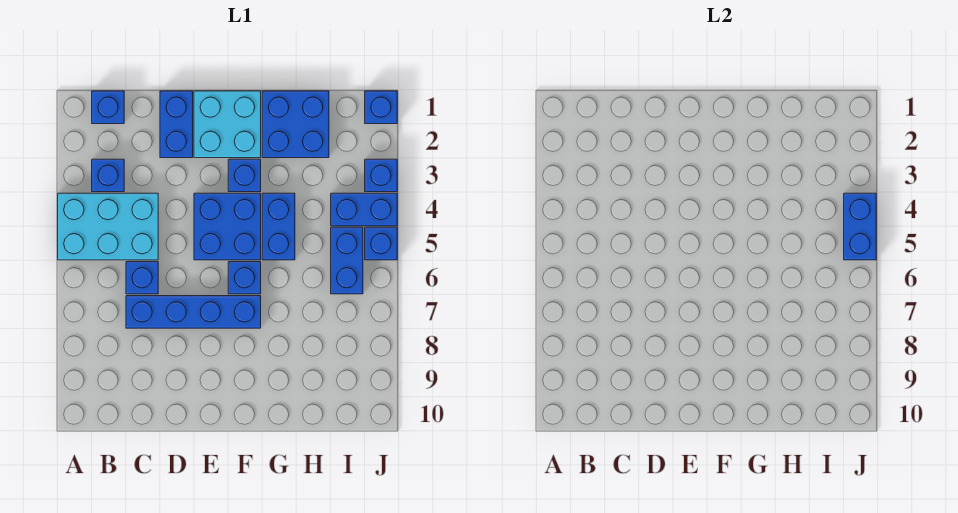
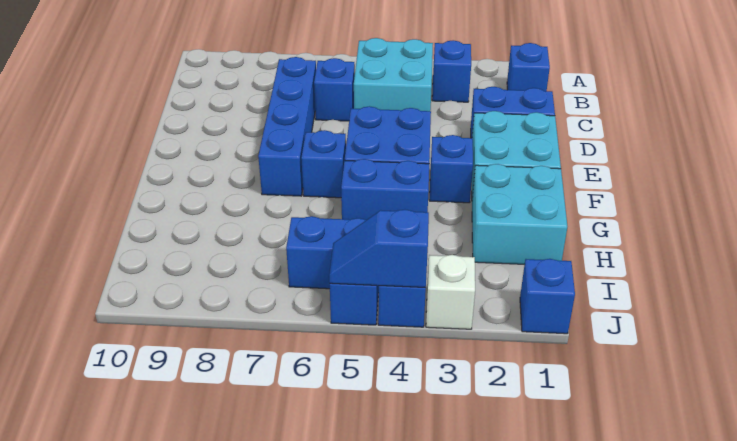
cyan brick A4:C5 level 1 -> cyan brick B4:C5 level 1
blue brick G1:H2 level 1 -> cyan brick G1:H2 level 1
blue brick J3 level 1 -> white brick J3 level 1
blue brick J4:J5 level 2 -> blue slope J4:J5 level 2 top 4

